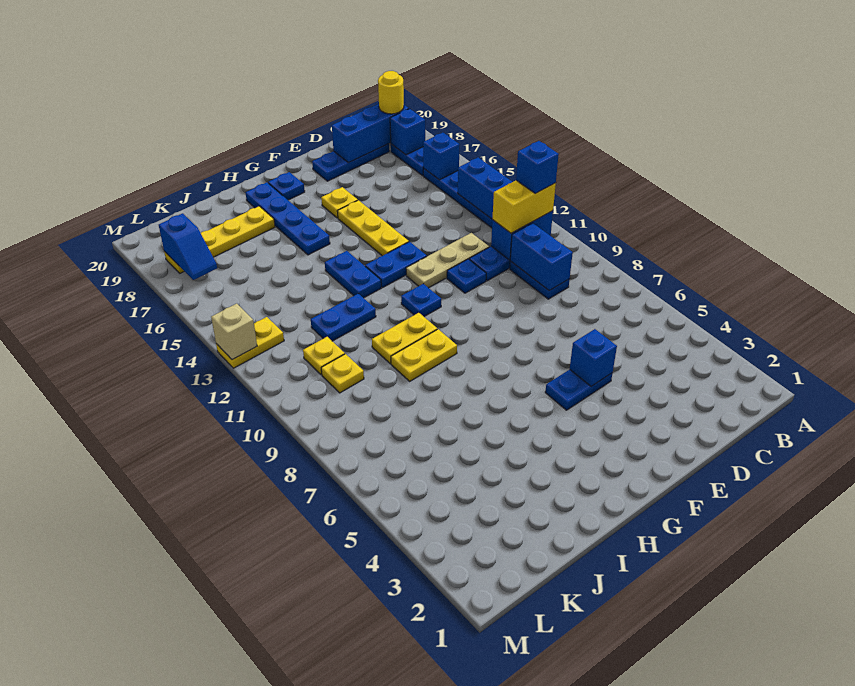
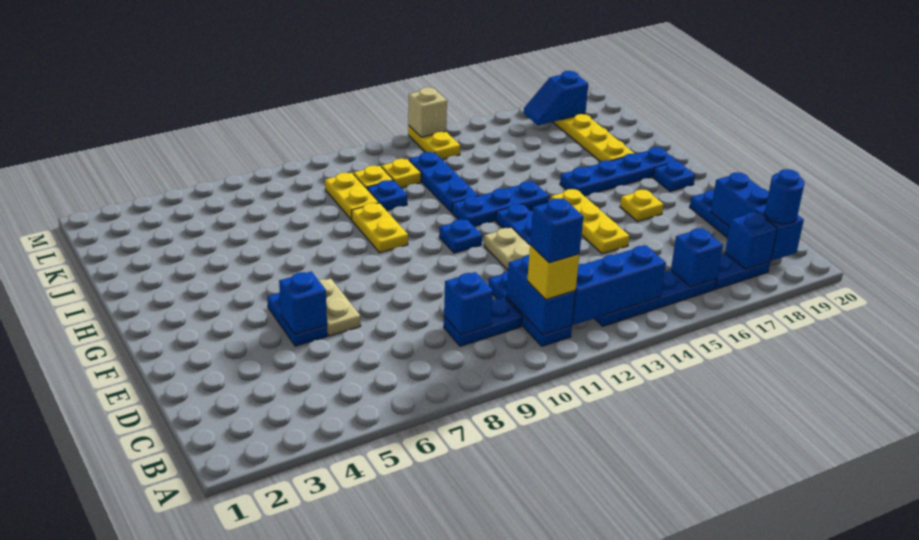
yellow brick B11:C11 level 3 -> yellow brick B11 level 3
yellow round brick B19 level 3 -> blue round brick B19 level 3
blue brick C9:C10 level 2 -> blue brick C9 level 2
none -> tan plate E6:F6 level 1
blue plate E11 level 1 -> blue plate J10 level 1
yellow plate F14:F16 level 1 -> yellow plate E15:G15 level 1
yellow plate H10:I10 level 1 -> yellow plate J9:K9 level 1
blue plate H13:H14 level 1 -> blue plate H12:H14 level 1
blue plate I12:J12 level 1 -> blue plate I12:K12 level 1

